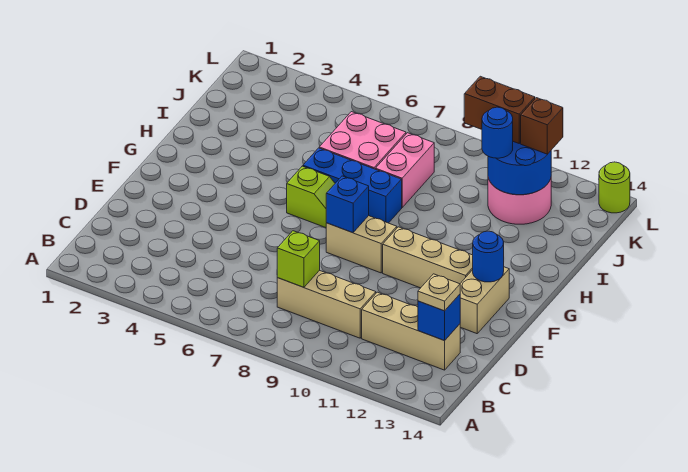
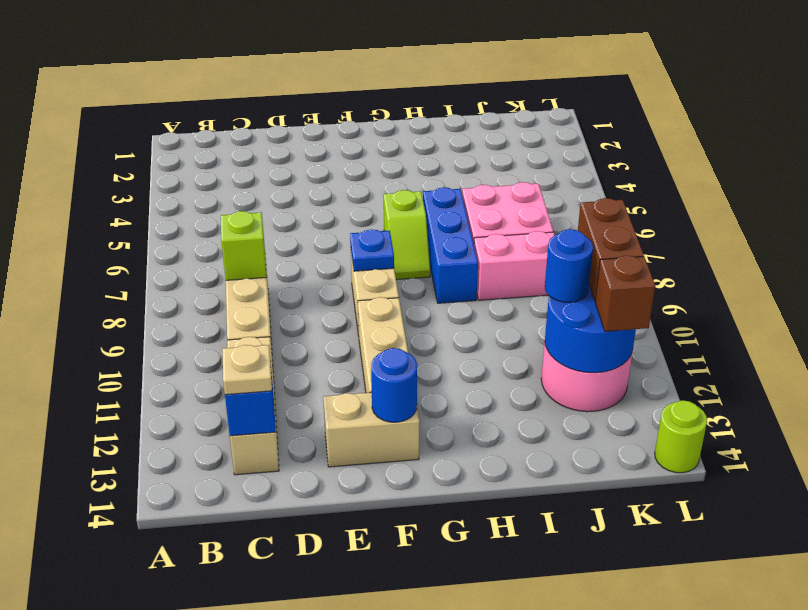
blue brick F8 level 2 -> blue plate F8 level 2

